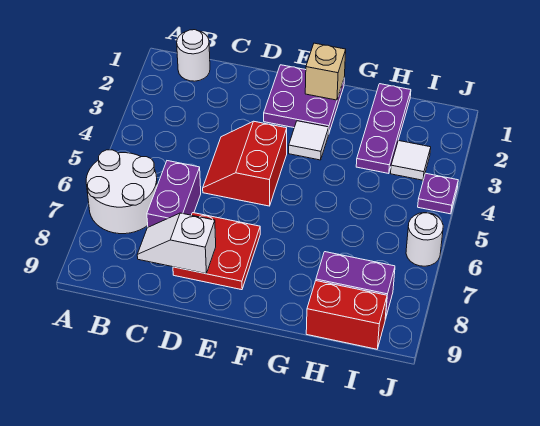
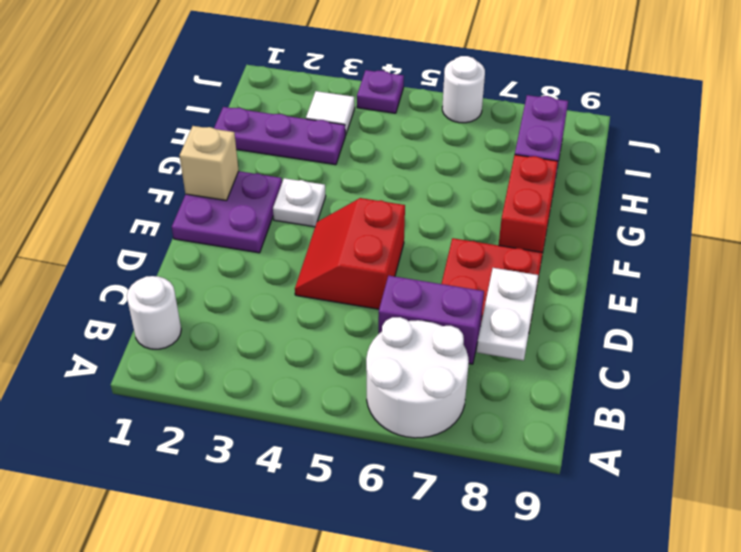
white slope C8:D8 level 2 top D -> white plate C8:D8 level 2
red slope D4:E5 level 1 top E -> red slope D4:E5 level 1 top 5
white tile F3 level 1 -> white plate F3 level 1
red brick H9:I9 level 1 -> red brick F8:G8 level 1

